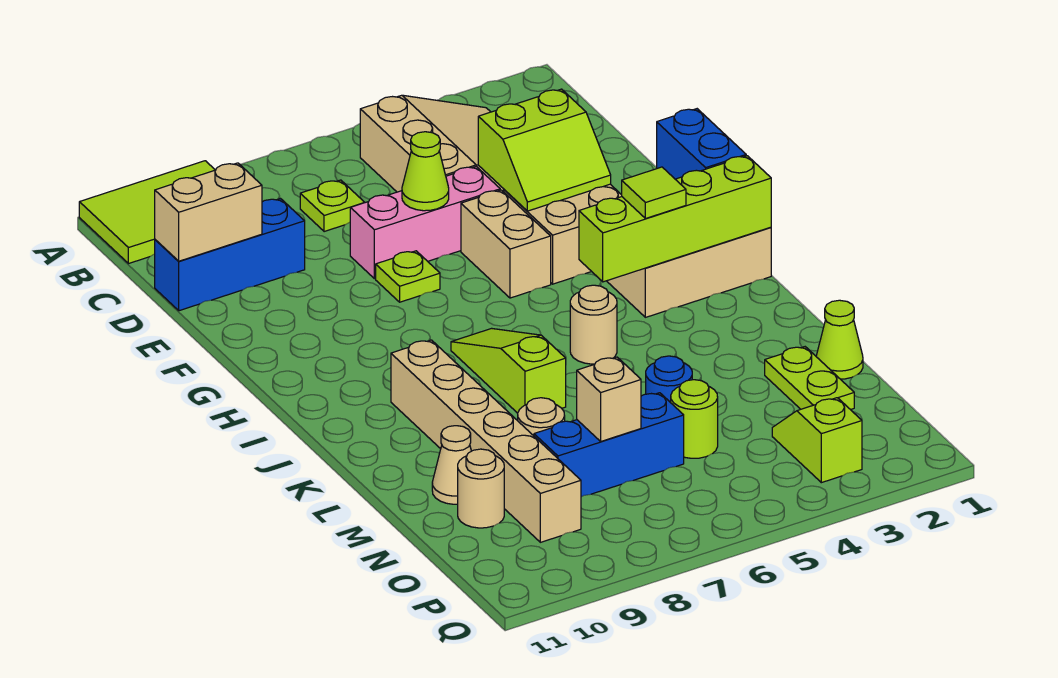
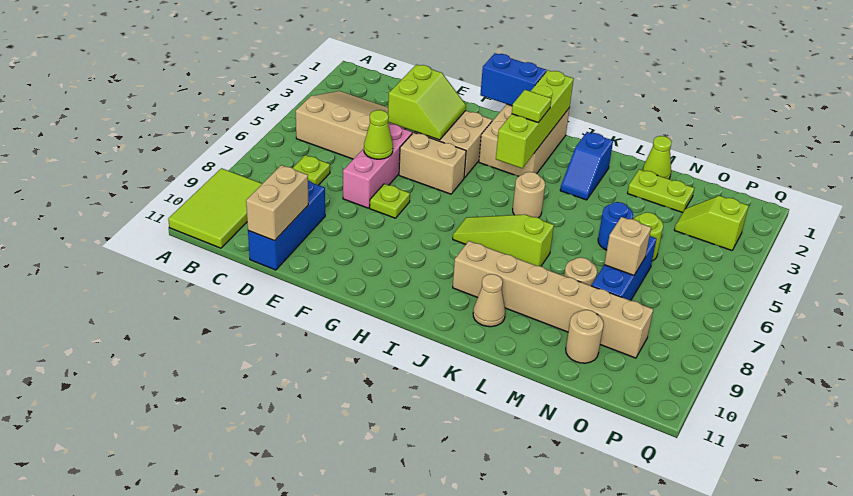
none -> blue slope K2:K3 level 1 top 2
tan cone M10 level 1 -> tan cone K10 level 1

